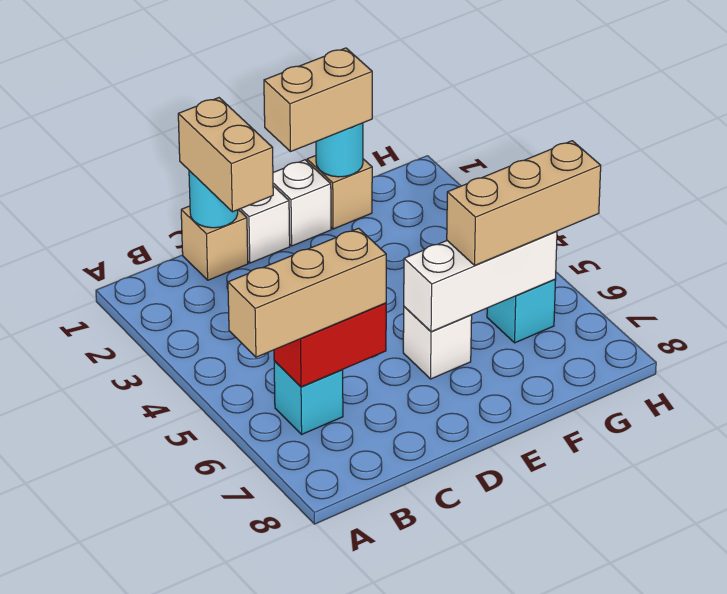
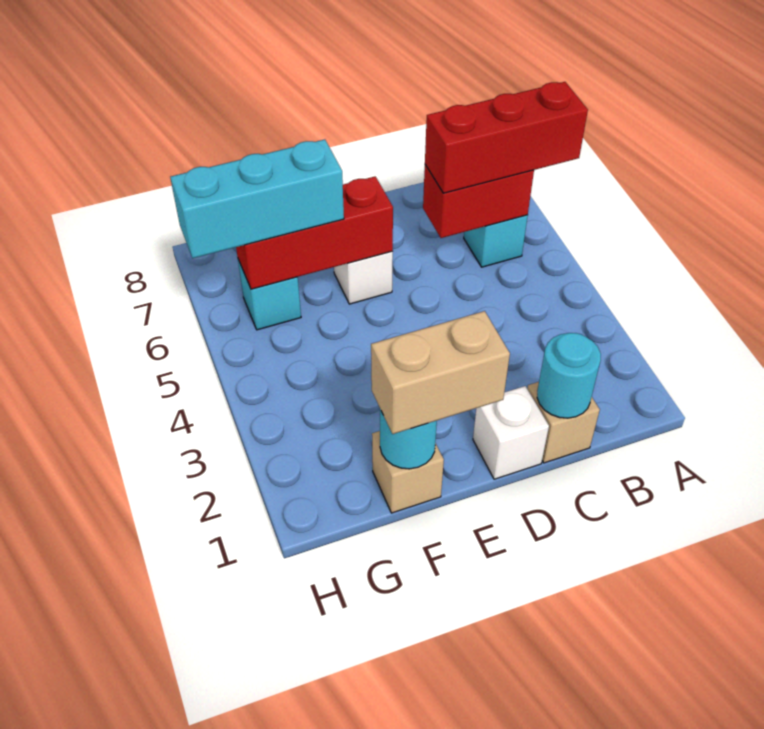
tan brick A6:C6 level 3 -> red brick A6:C6 level 3
tan brick C1:C2 level 3 -> none
white brick E1 level 1 -> none
white brick E6:G6 level 2 -> red brick E6:G6 level 2
tan brick F6:H6 level 3 -> cyan brick F6:H6 level 3

